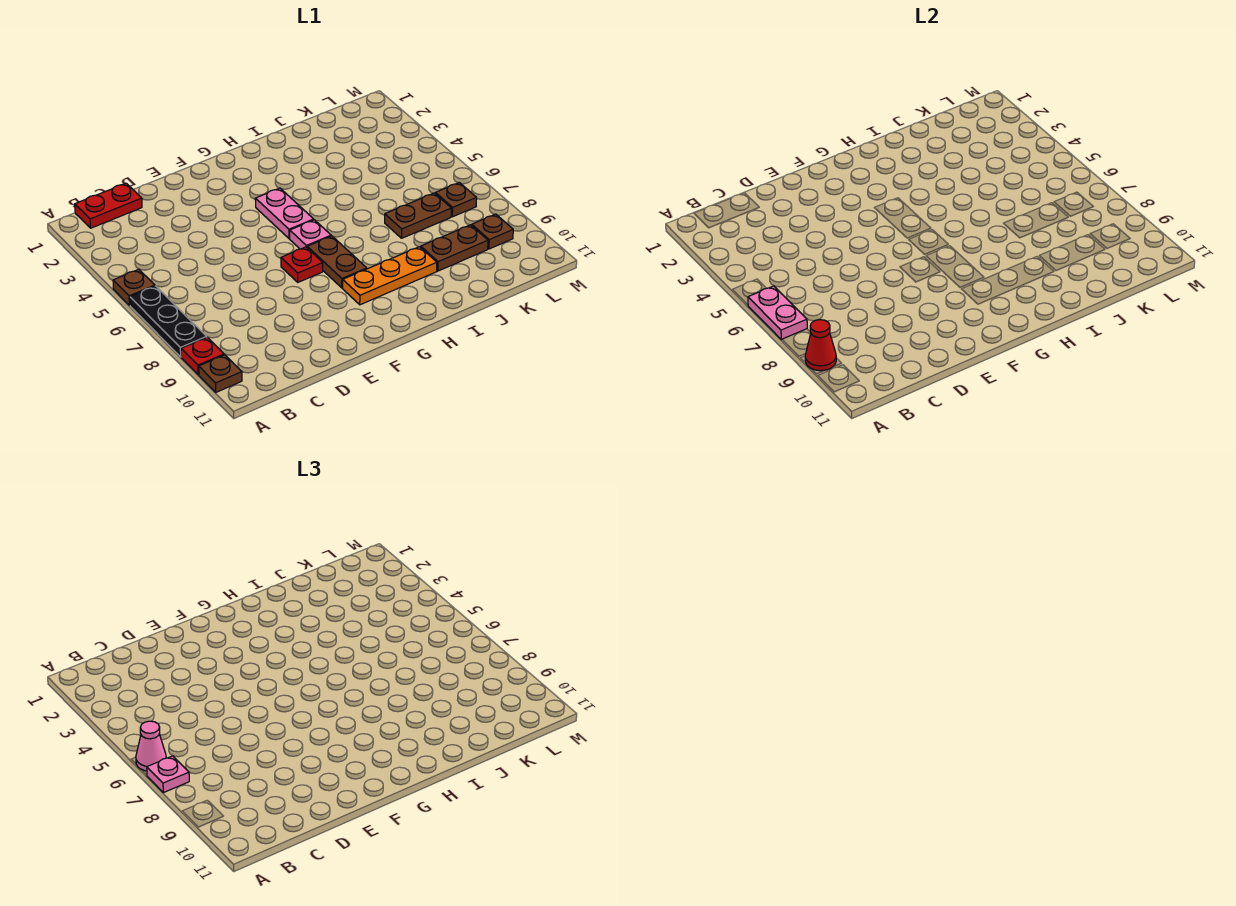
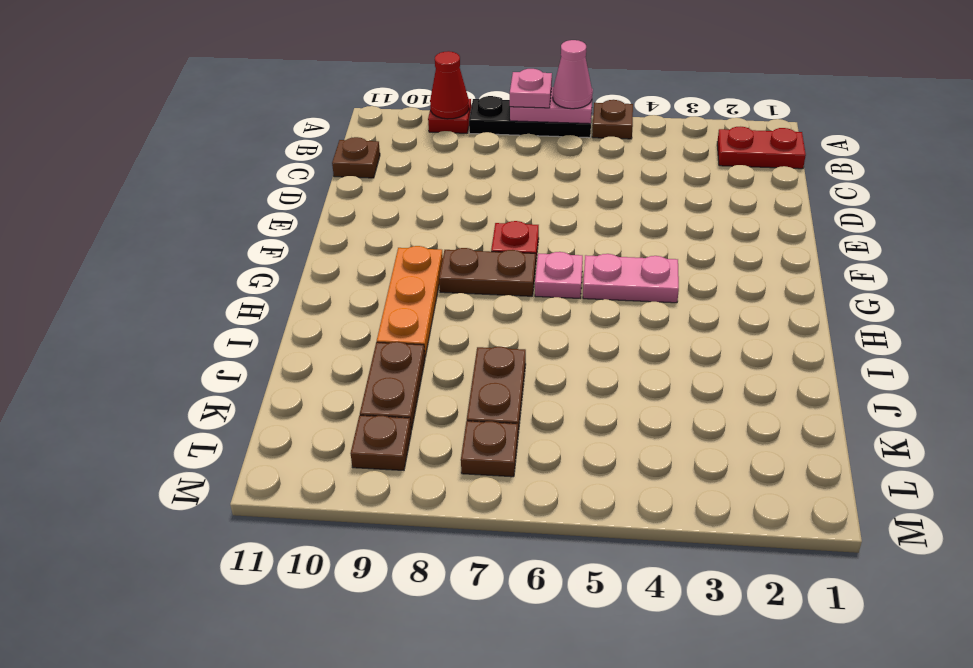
brown plate A10 level 1 -> brown plate C11 level 1
red plate B1:C1 level 1 -> red plate B1:B2 level 1

